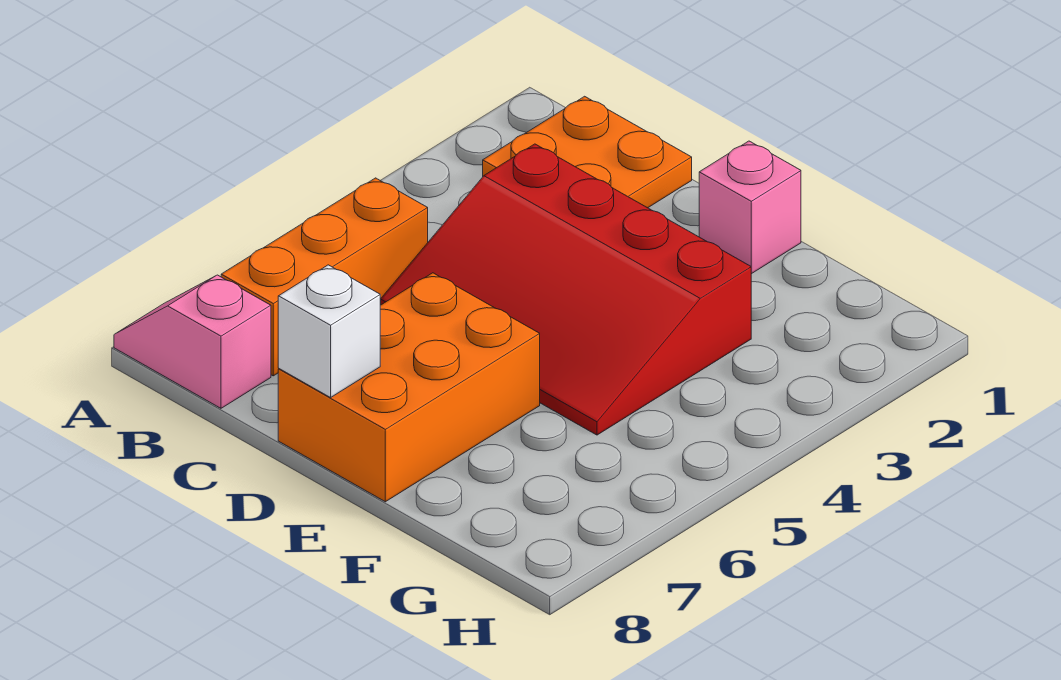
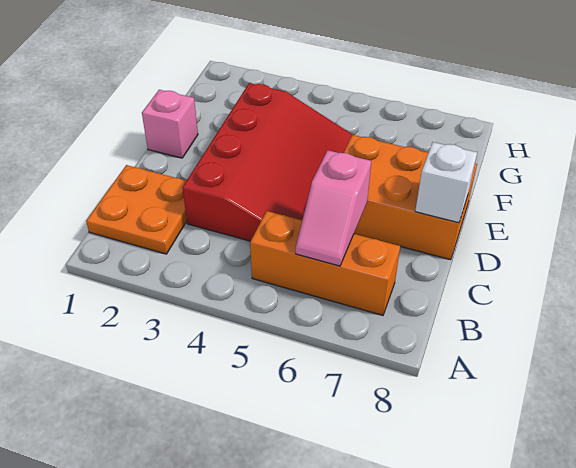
pink slope A8:B8 level 1 top B -> pink slope B6:C6 level 2 top C

